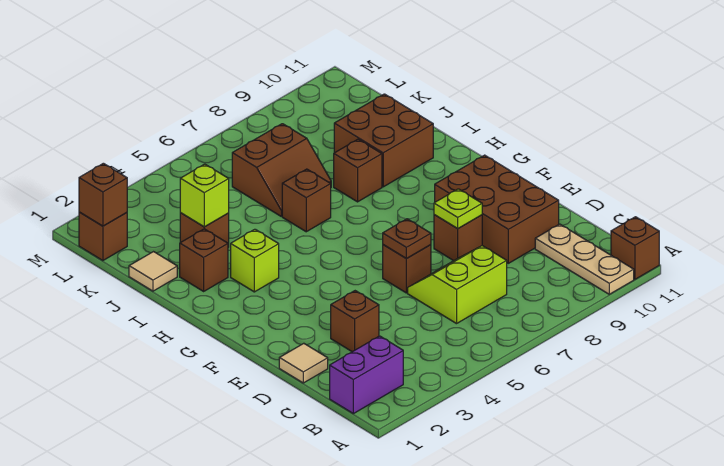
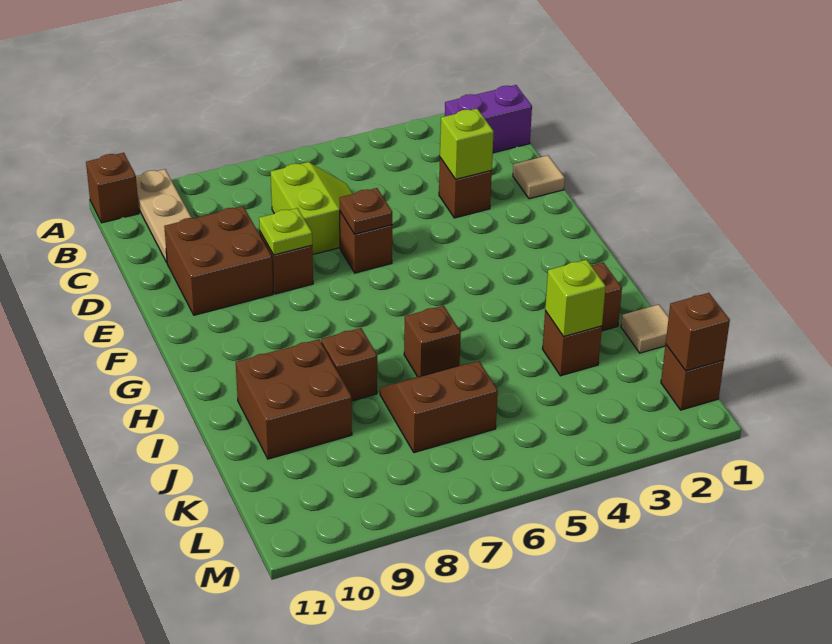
lime slope C6:D7 level 1 top C -> lime slope C6:D7 level 1 top 7
brown brick D9:F10 level 1 -> brown brick D9:E10 level 1
lime brick H3 level 1 -> lime brick D3 level 2

